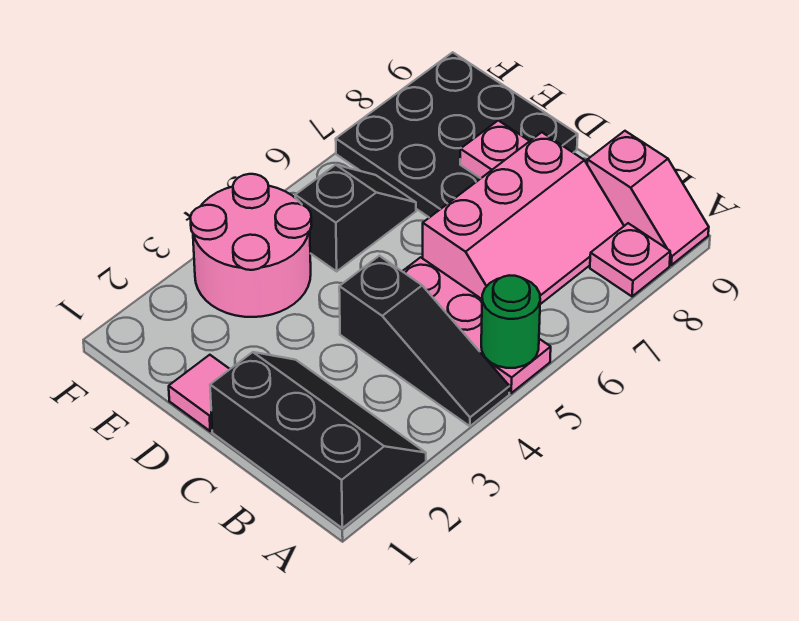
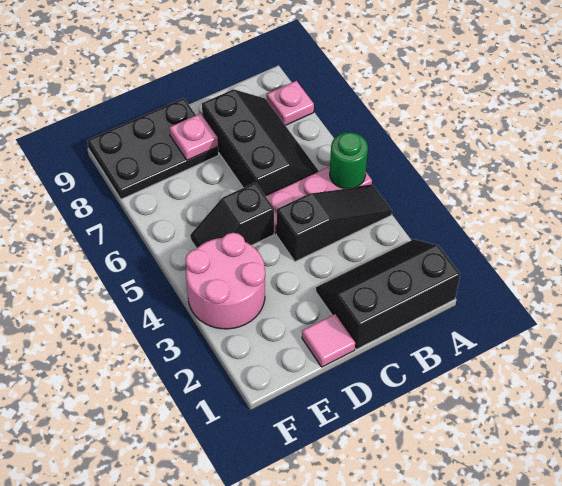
pink slope A9:B9 level 1 top B -> none
pink slope B6:C8 level 1 top C -> black slope B6:C8 level 1 top C
black plate D7:F9 level 1 -> black plate D8:F9 level 1
black slope E5:E6 level 1 top 5 -> black slope D5:E5 level 1 top D

